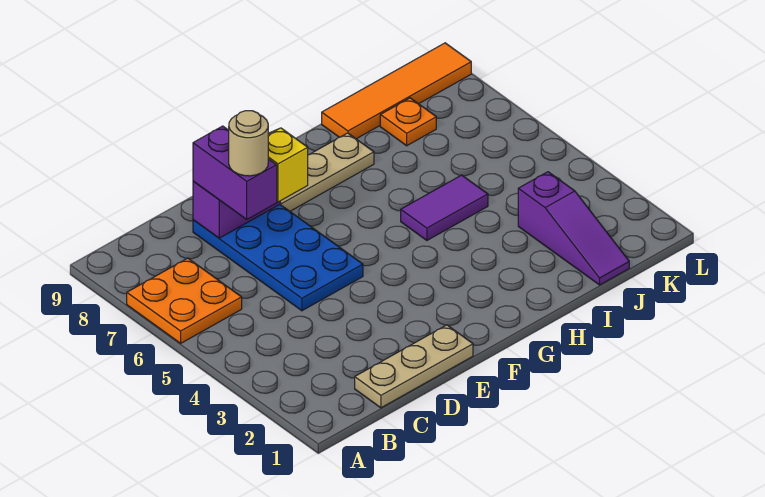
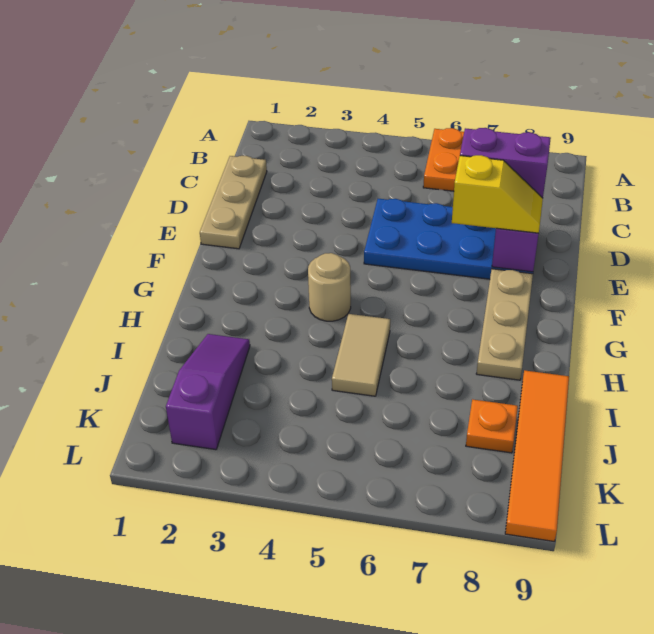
tan round brick D7 level 4 -> tan round brick G4 level 1
purple tile H5:I5 level 1 -> tan tile H5:I5 level 1
purple slope J1:J3 level 1 top 3 -> purple slope I2:K2 level 1 top K

